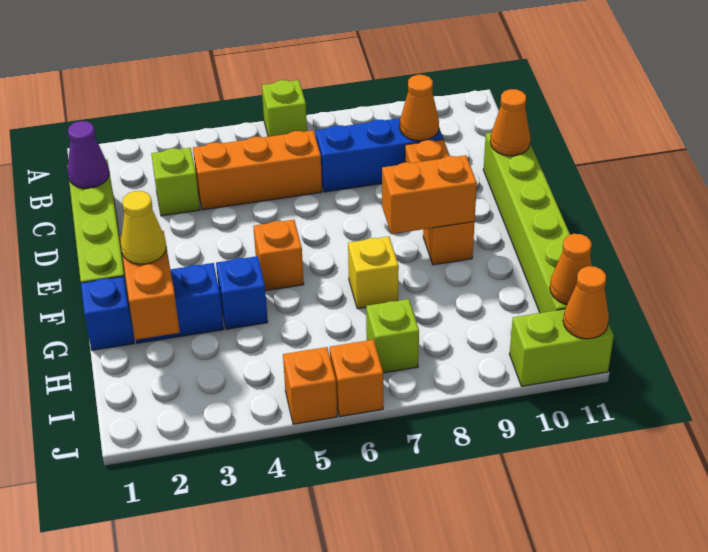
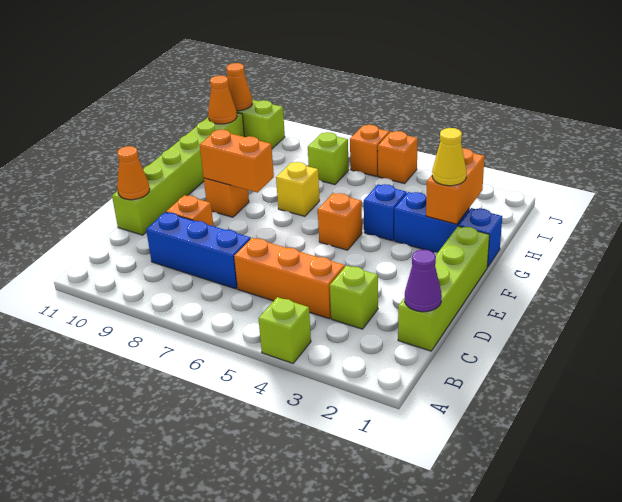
lime brick A6 level 1 -> lime brick A4 level 1
orange cone C9 level 2 -> none

